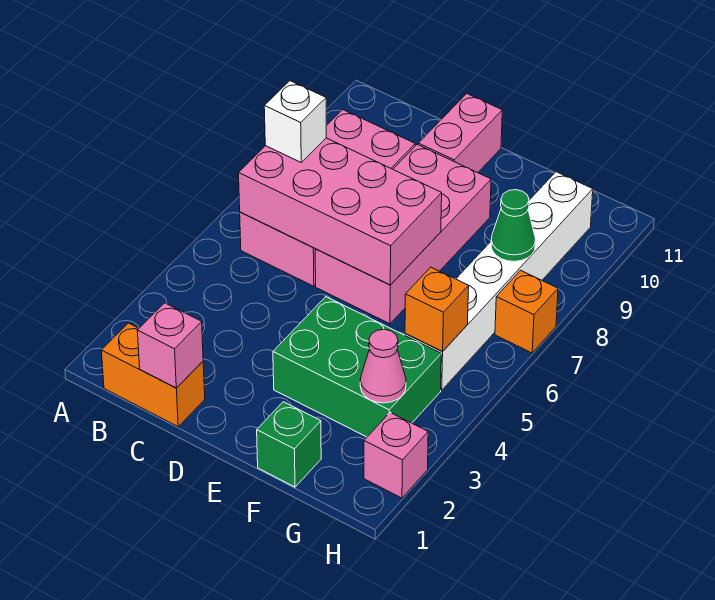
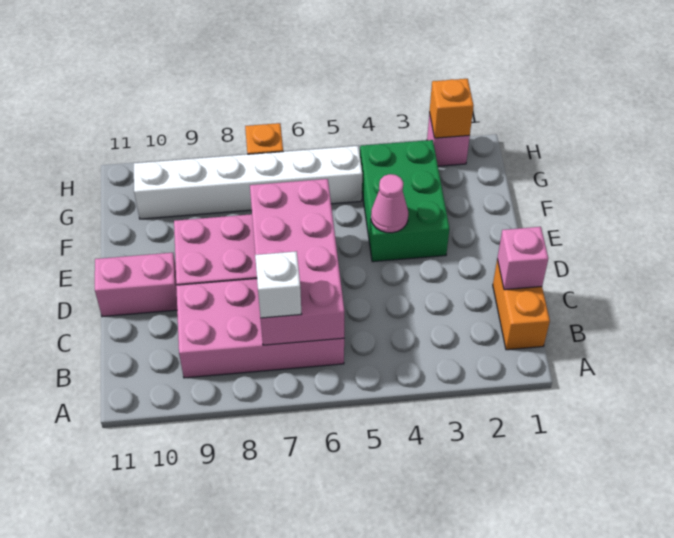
green brick F1 level 1 -> none
pink cone G3 level 2 -> pink cone E4 level 2
orange brick G5 level 2 -> orange brick H2 level 2
green cone G8 level 2 -> none

